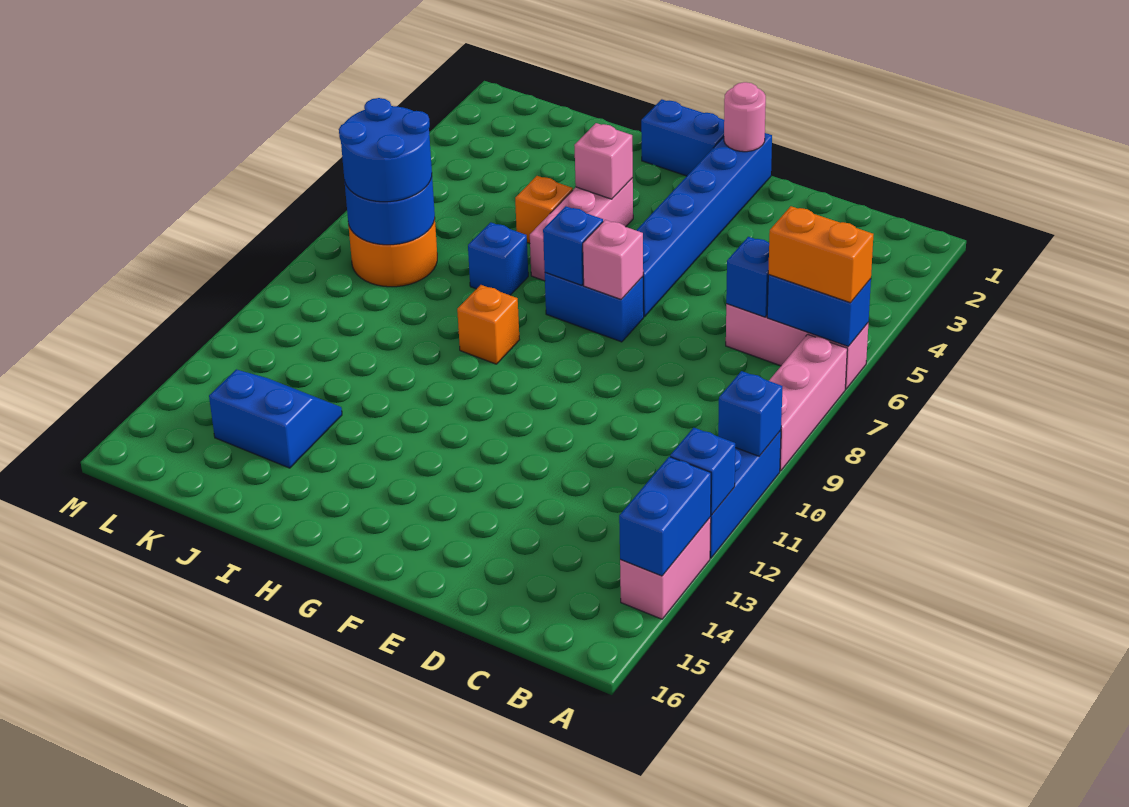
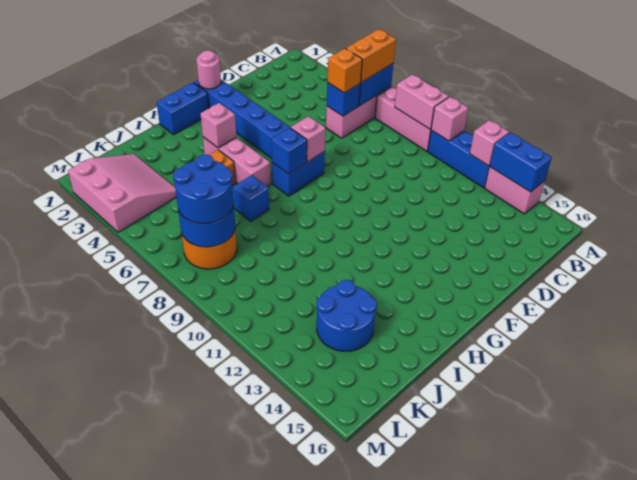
none -> pink brick A8:A9 level 2
blue brick A10 level 2 -> pink brick A10 level 2
blue brick A12 level 2 -> pink brick A12 level 2
orange brick H9 level 1 -> orange brick C6 level 3
blue slope J13:K14 level 1 top 14 -> blue round brick J13:K14 level 1
none -> pink slope K2:M4 level 1 top M

